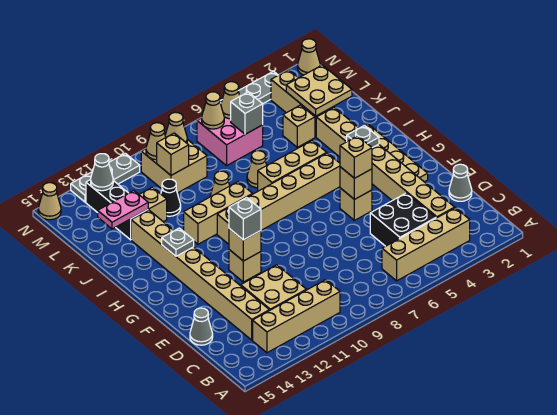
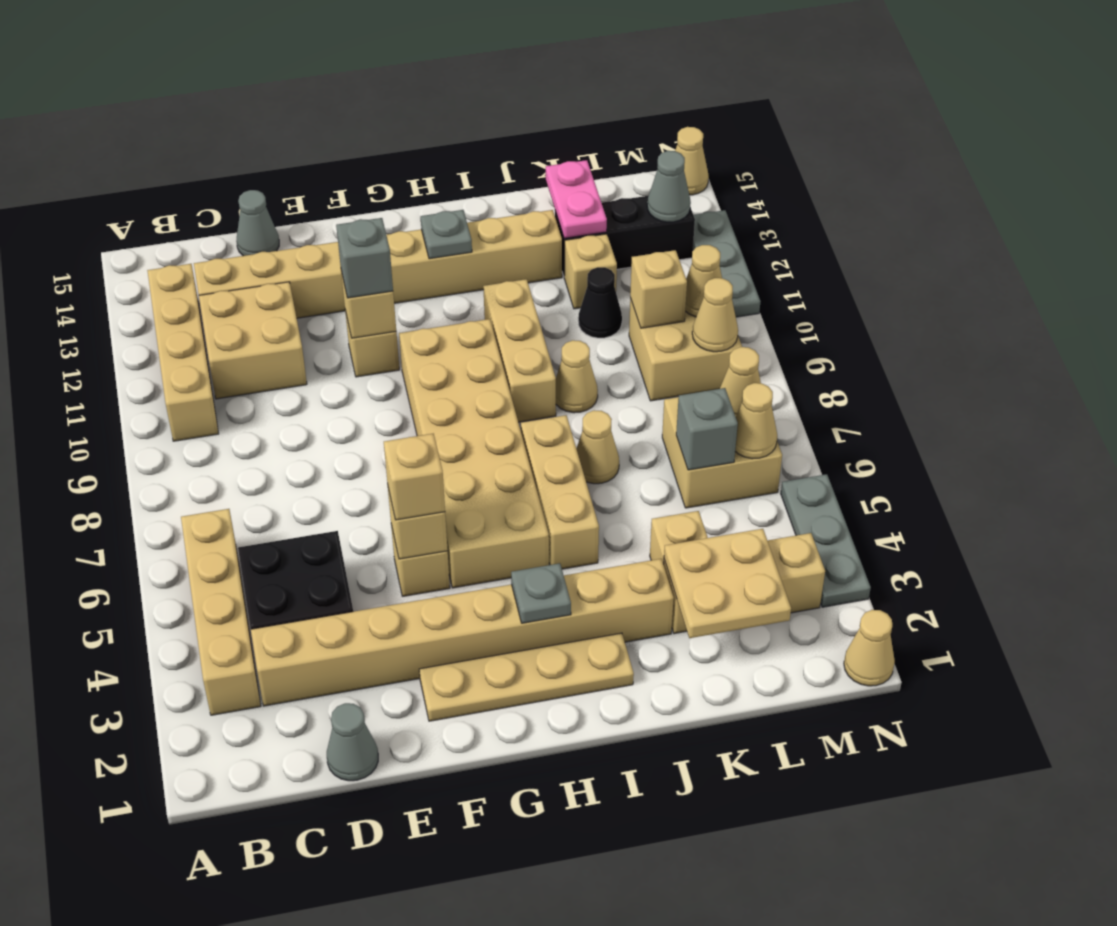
tan brick H5:H10 level 1 -> tan brick G5:H10 level 1
pink brick L6:M7 level 1 -> tan brick L6:M7 level 1

